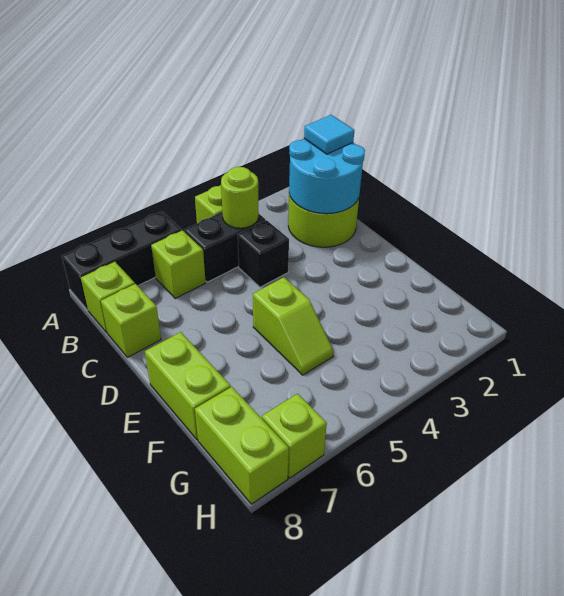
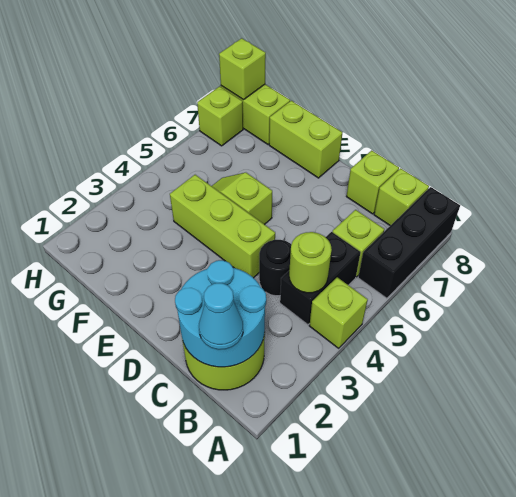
cyan tile B1 level 3 -> cyan cone B1 level 3
black brick C4 level 1 -> black round brick C4 level 1
none -> lime brick D4:F4 level 1
none -> lime brick H8 level 2

